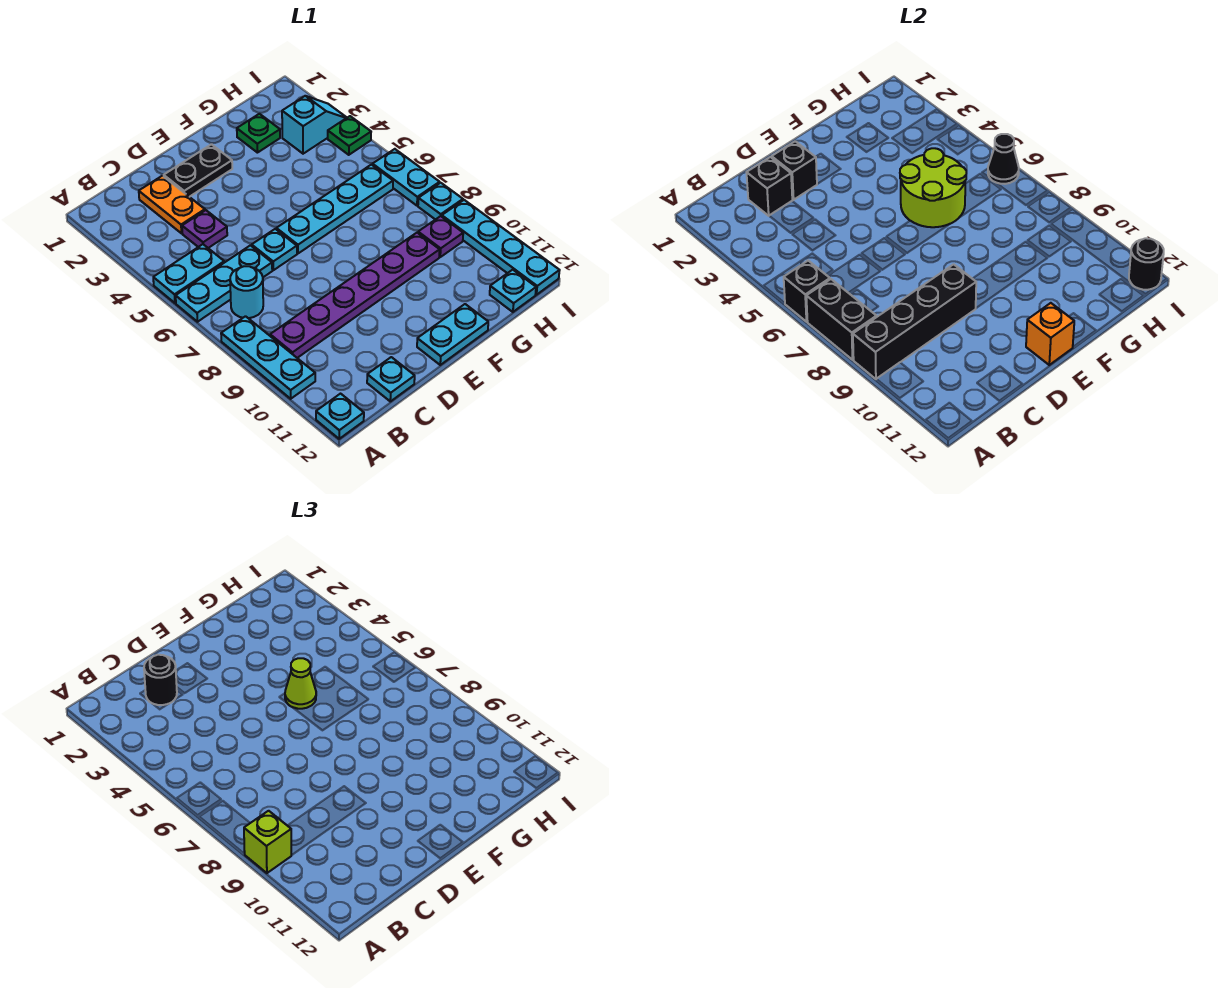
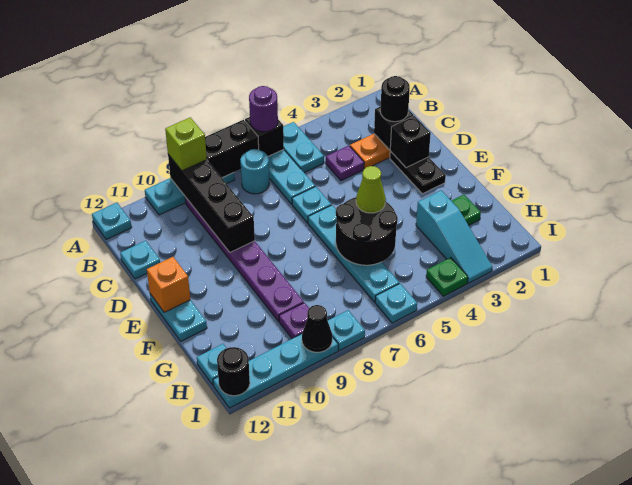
none -> purple round brick A6 level 3
lime round brick F5:G6 level 2 -> black round brick F5:G6 level 2
cyan slope H3:I3 level 1 top H -> cyan slope G3:I3 level 1 top G
cyan plate I6:I7 level 1 -> cyan plate I6 level 1
black cone I6 level 2 -> black cone I9 level 2

